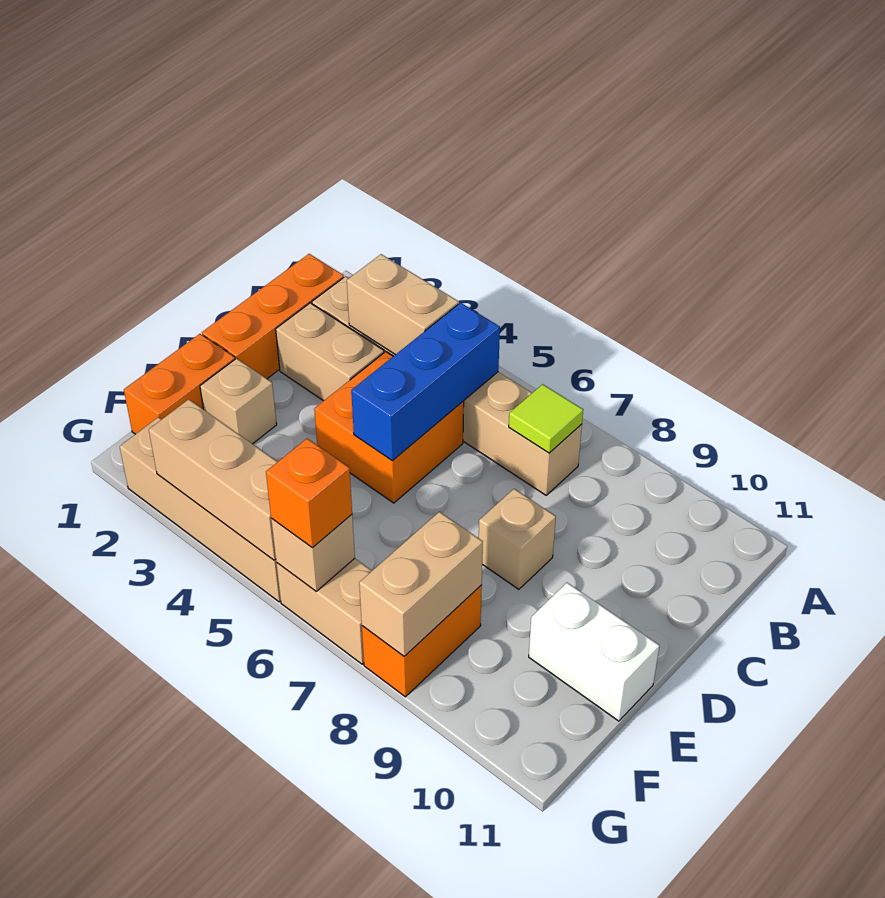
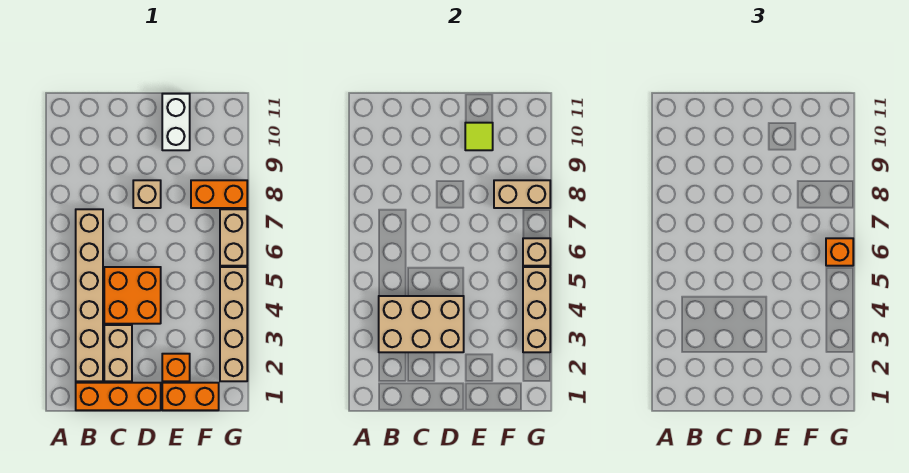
tan brick B3:B4 level 2 -> tan brick B3:D4 level 2
blue brick B5:D5 level 2 -> none
lime tile B7 level 2 -> lime tile E10 level 2
tan brick E2 level 1 -> orange brick E2 level 1

